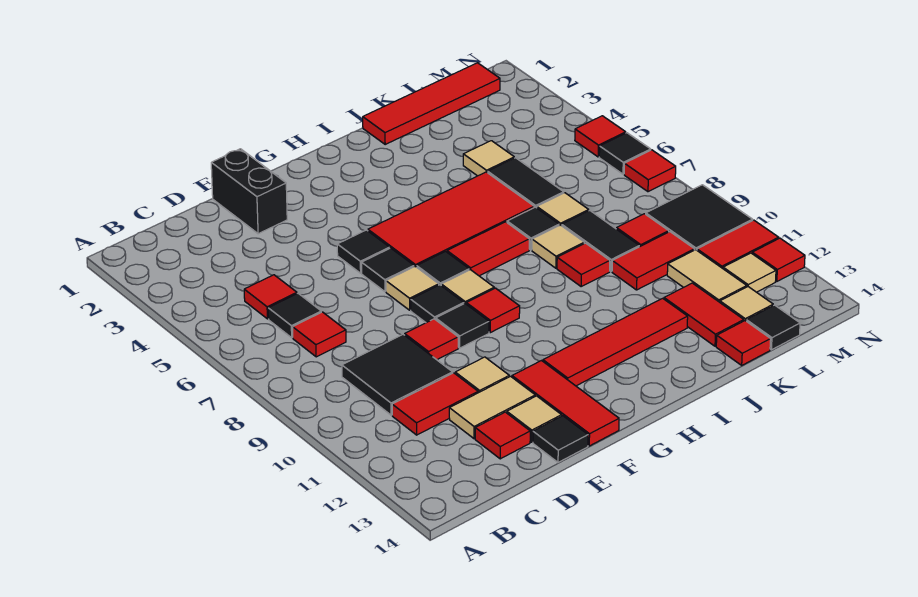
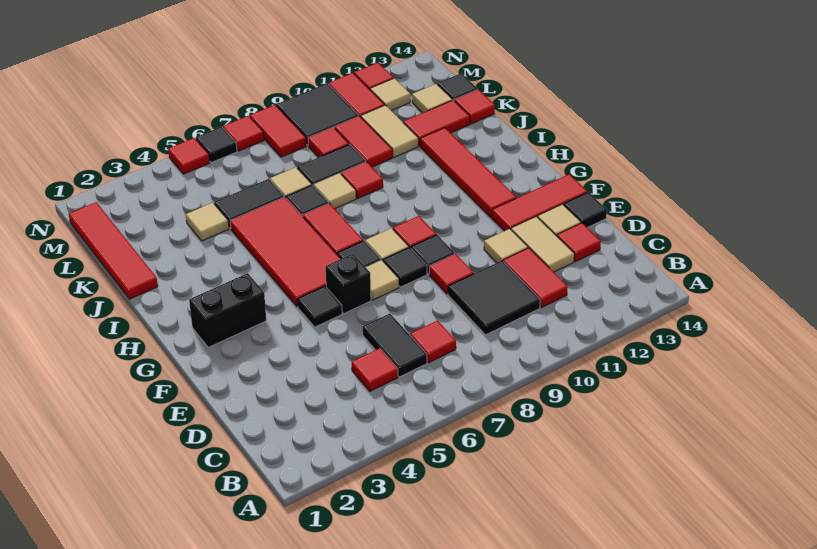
black tile C6 level 1 -> black tile C6:D6 level 1
black brick E1:E2 level 1 -> black brick G2:G3 level 1
black tile F6 level 1 -> black brick F6 level 1
tan tile L11:L12 level 1 -> tan tile K11:L11 level 1
none -> red tile M8:N8 level 1

